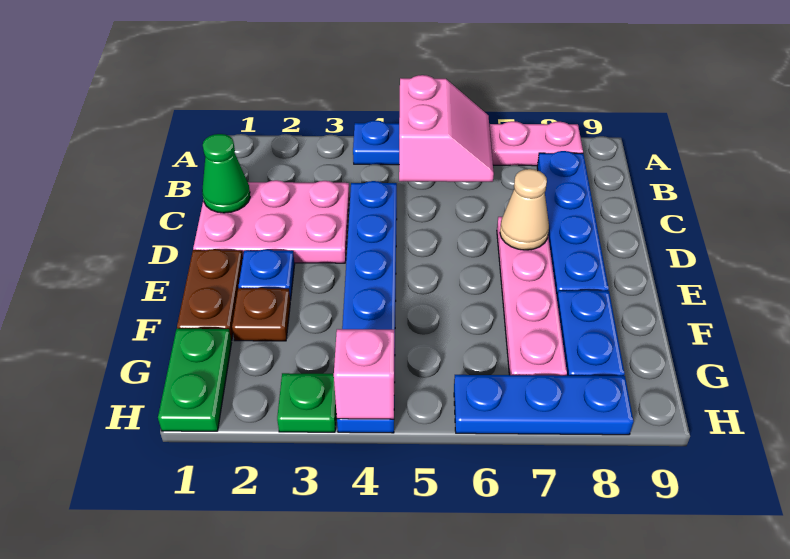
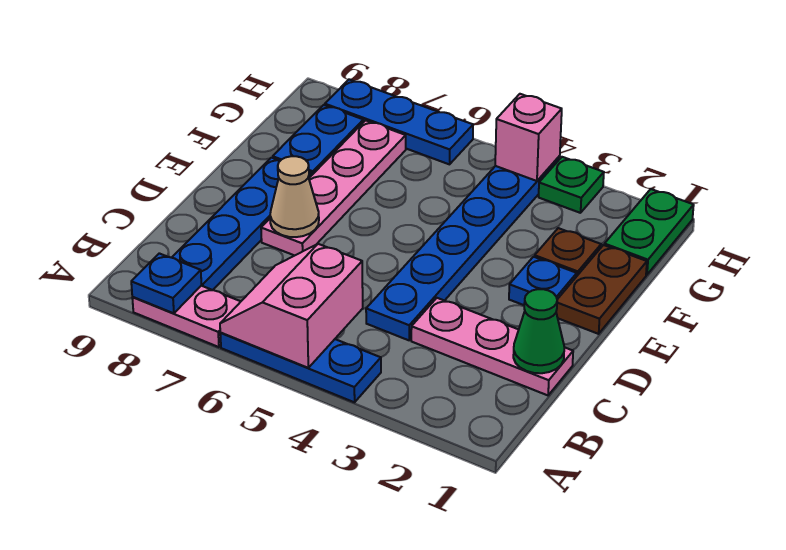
none -> blue plate A8 level 2
pink plate C1:D3 level 1 -> pink plate C1:C3 level 1

